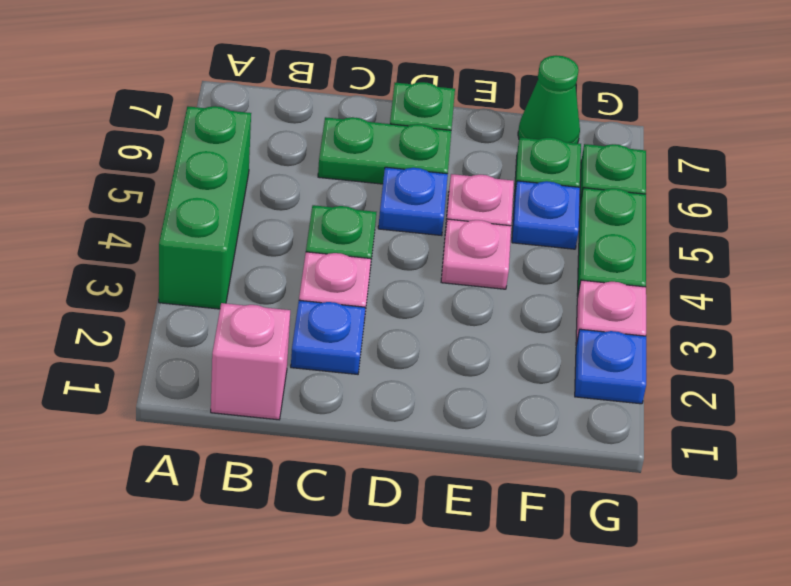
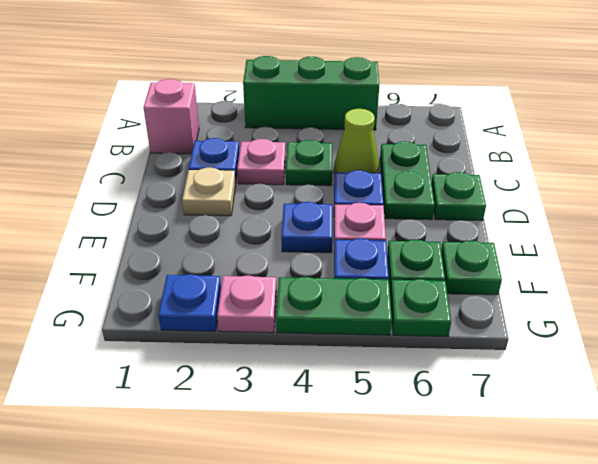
none -> lime cone C5 level 1
none -> tan plate D2 level 1
pink plate E4 level 1 -> blue plate E4 level 1
green cone F7 level 1 -> green plate F7 level 1

